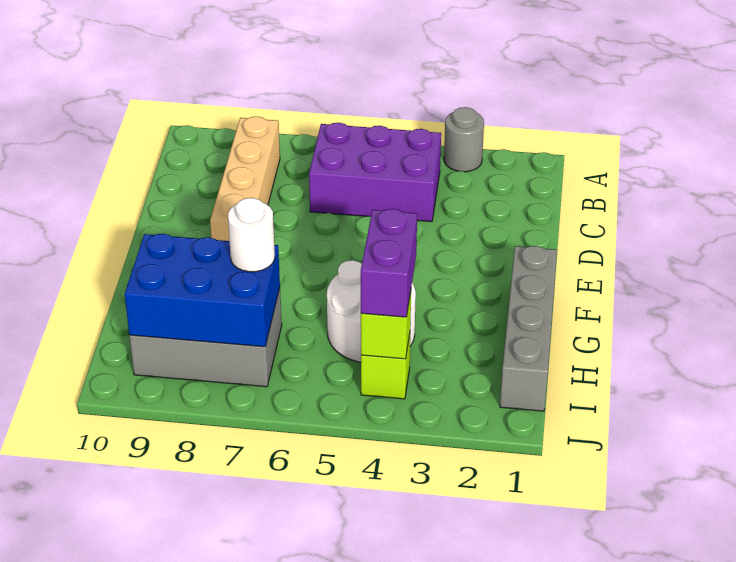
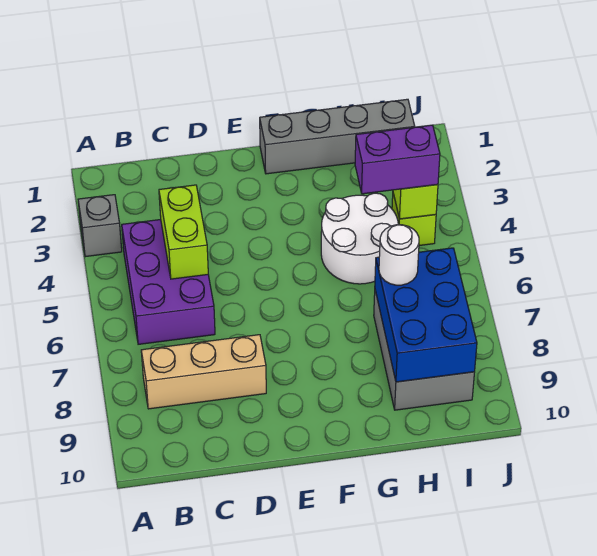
grey round brick A3 level 1 -> grey brick A3 level 1
tan brick B8:E8 level 1 -> tan brick B8:D8 level 1
none -> lime brick C4:C5 level 2

